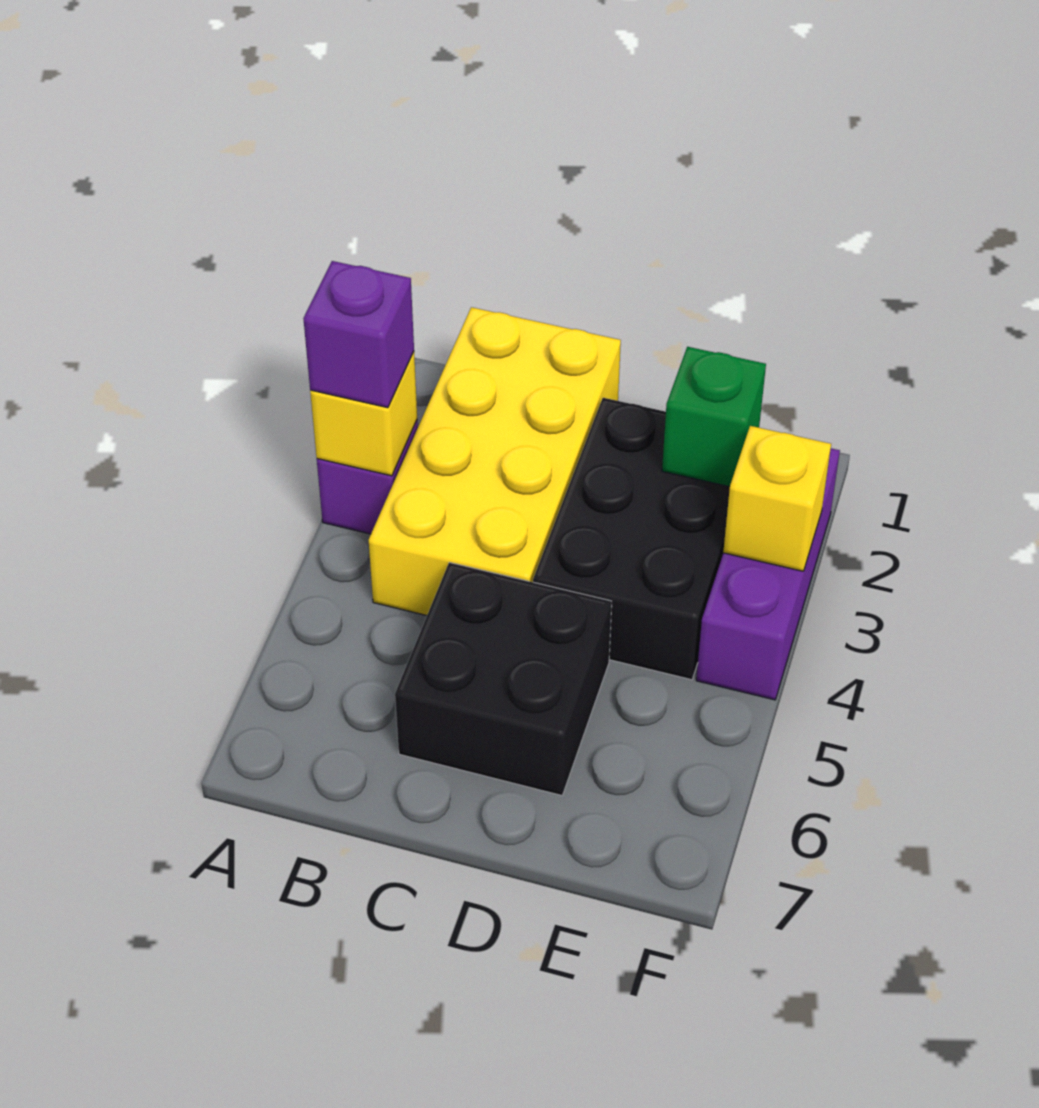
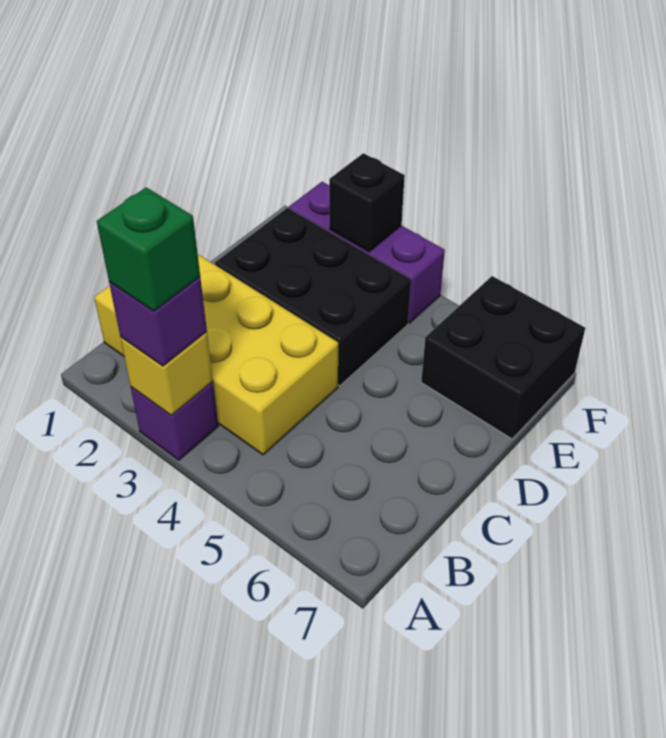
black brick C5:D6 level 1 -> black brick E6:F7 level 1
green brick E2 level 2 -> green brick A3 level 4
yellow brick F3 level 2 -> black brick F3 level 2

